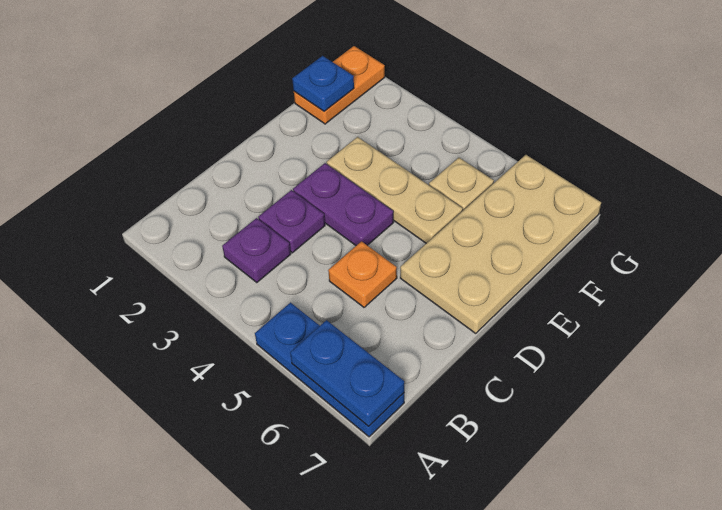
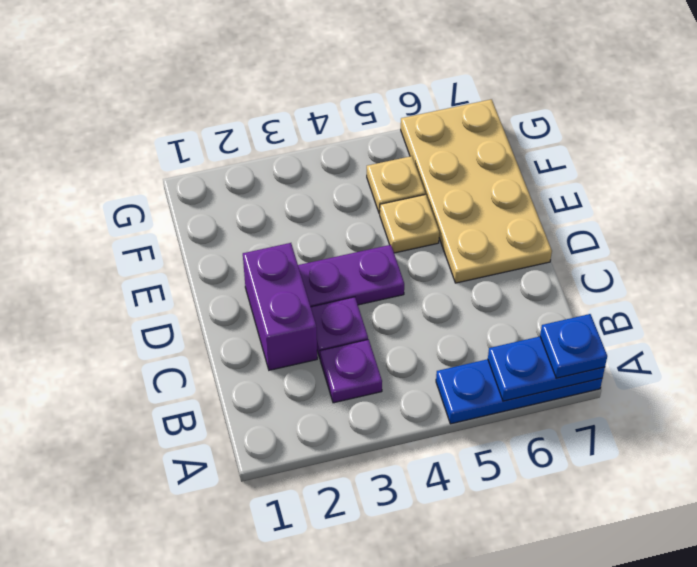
none -> purple brick C2:D2 level 1
orange plate C5 level 1 -> none
tan plate E3:E5 level 1 -> tan plate E5 level 1
orange plate F1:G1 level 1 -> none
blue plate F1 level 2 -> blue plate A7 level 3

